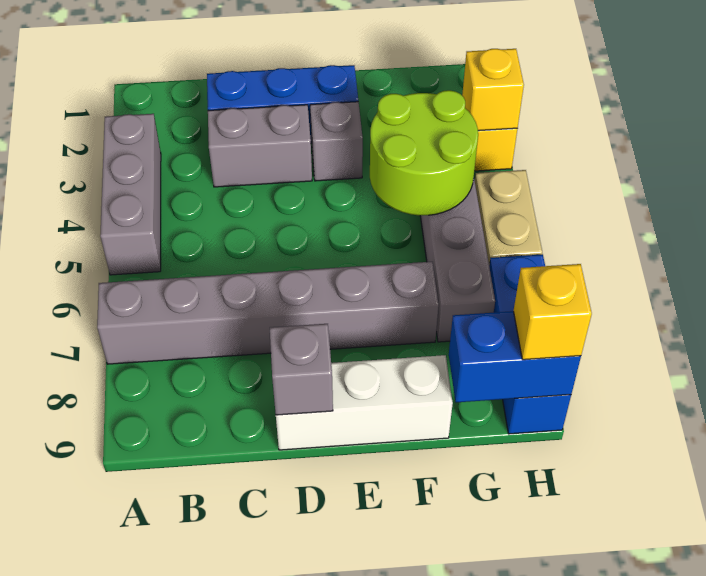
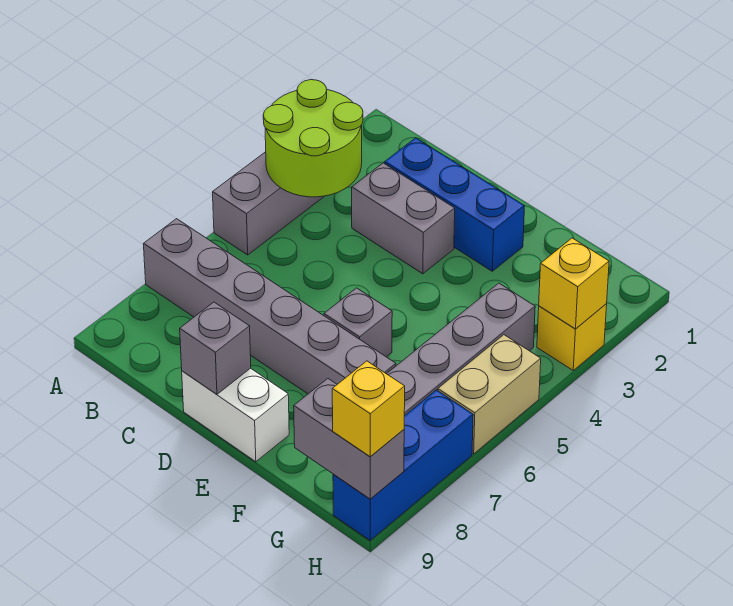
white brick D9:F9 level 1 -> white brick D9:E9 level 1
grey brick E3 level 1 -> grey brick E6 level 1
lime round brick F4:G5 level 2 -> lime round brick A3:B4 level 2
blue brick G9:H9 level 2 -> grey brick G9:H9 level 2

